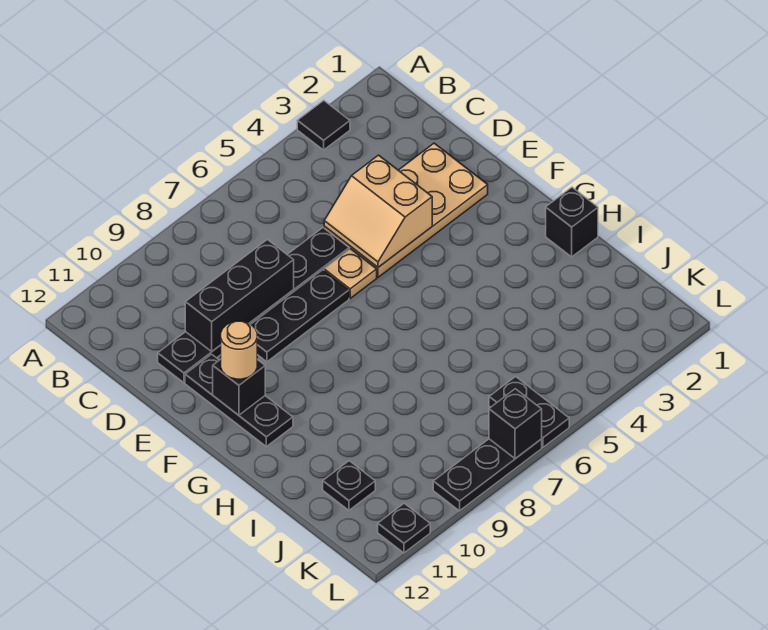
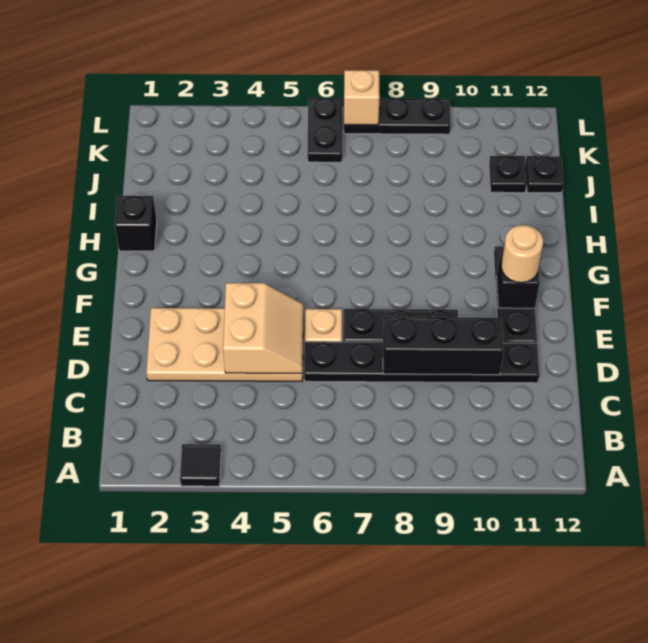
black brick L7 level 2 -> tan brick L7 level 2
black plate L11 level 1 -> black plate J12 level 1

